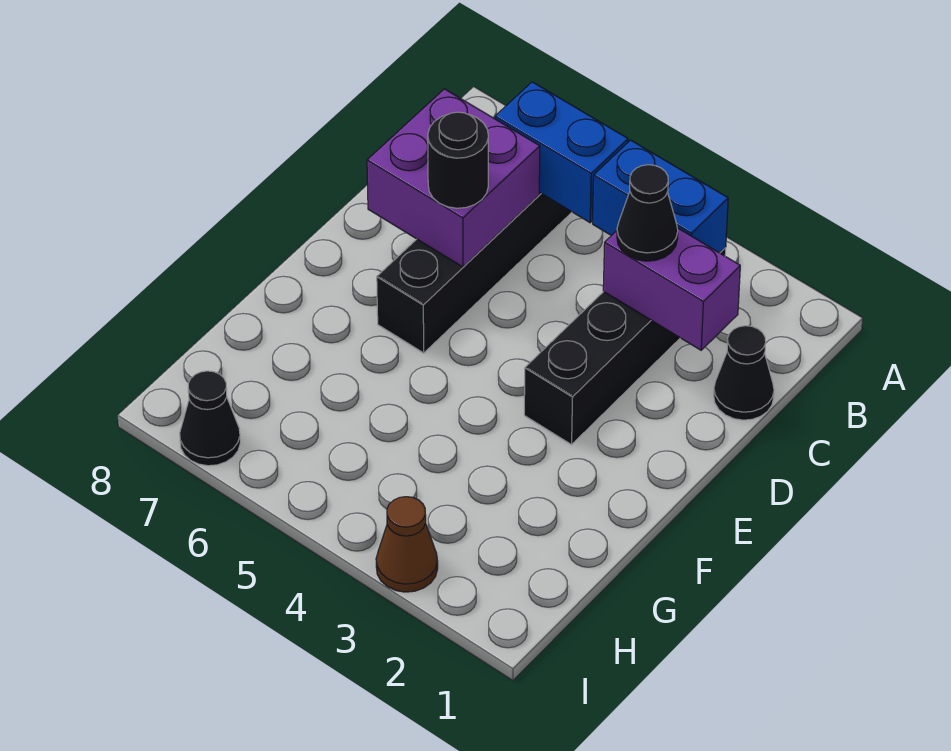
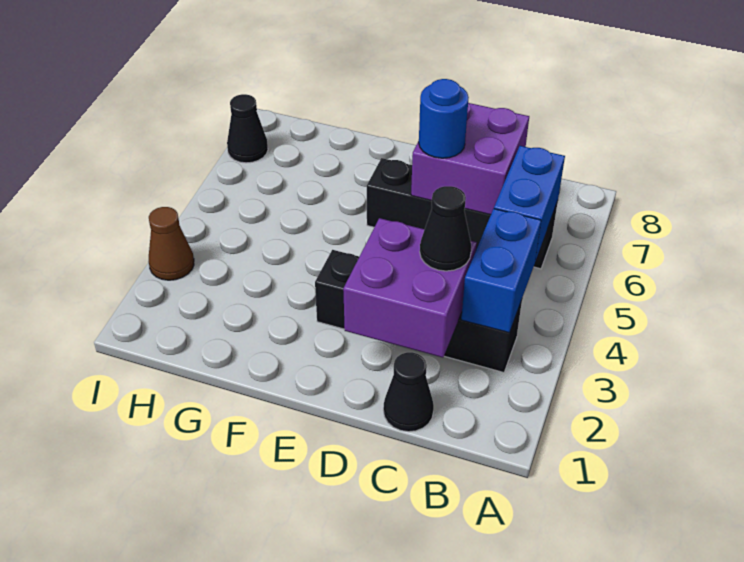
purple brick C2:C3 level 2 -> purple brick C2:D3 level 2
black round brick D6 level 3 -> blue round brick D6 level 3

